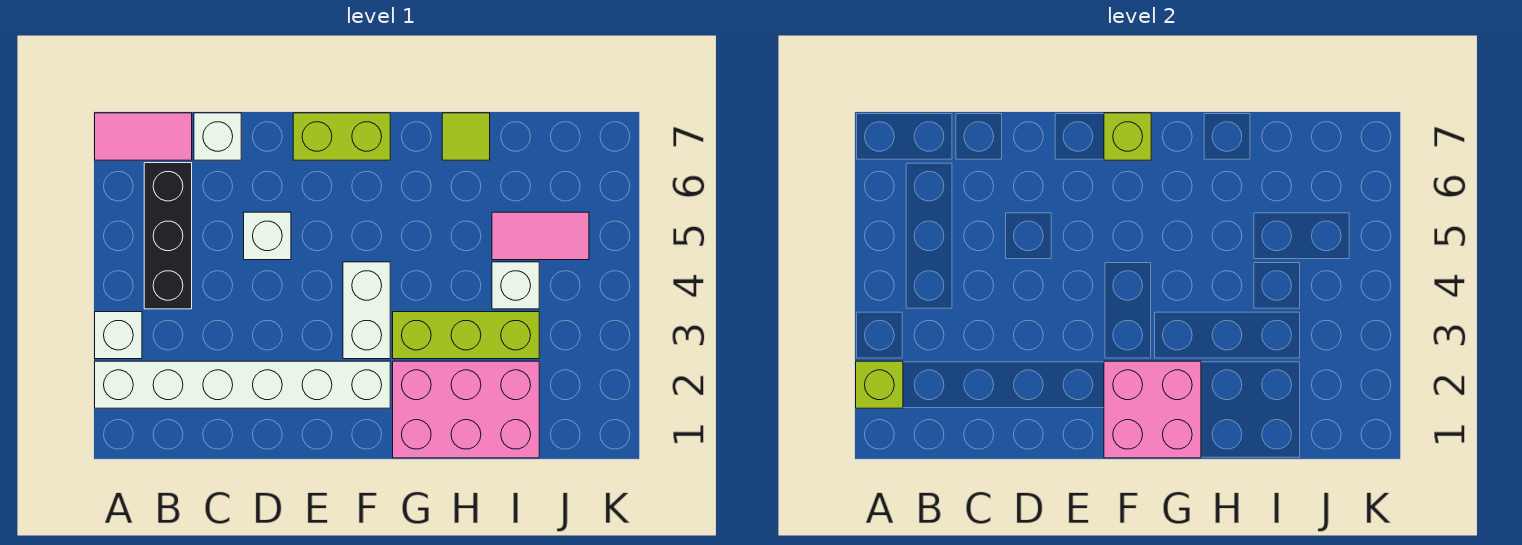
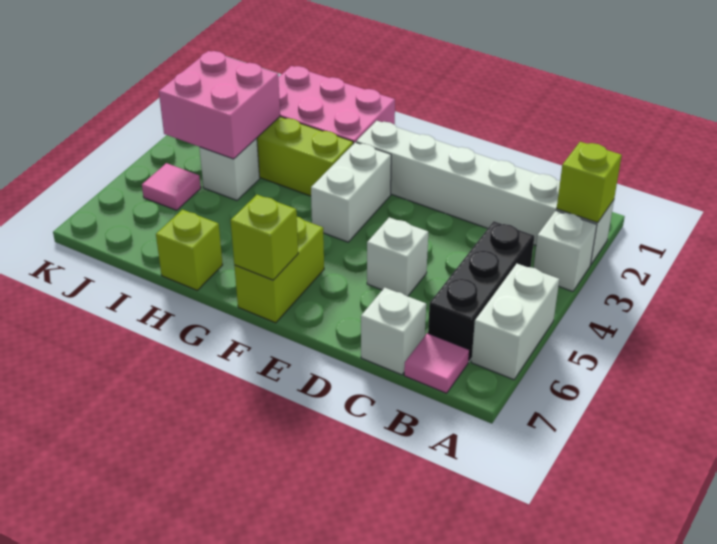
none -> white brick A5:A6 level 1
pink tile A7:B7 level 1 -> pink tile B7 level 1
lime brick E7:F7 level 1 -> lime brick F6:F7 level 1
pink brick F1:G2 level 2 -> pink brick I3:J4 level 2
lime tile H7 level 1 -> lime brick H7 level 1
pink tile I5:J5 level 1 -> pink tile J5 level 1

